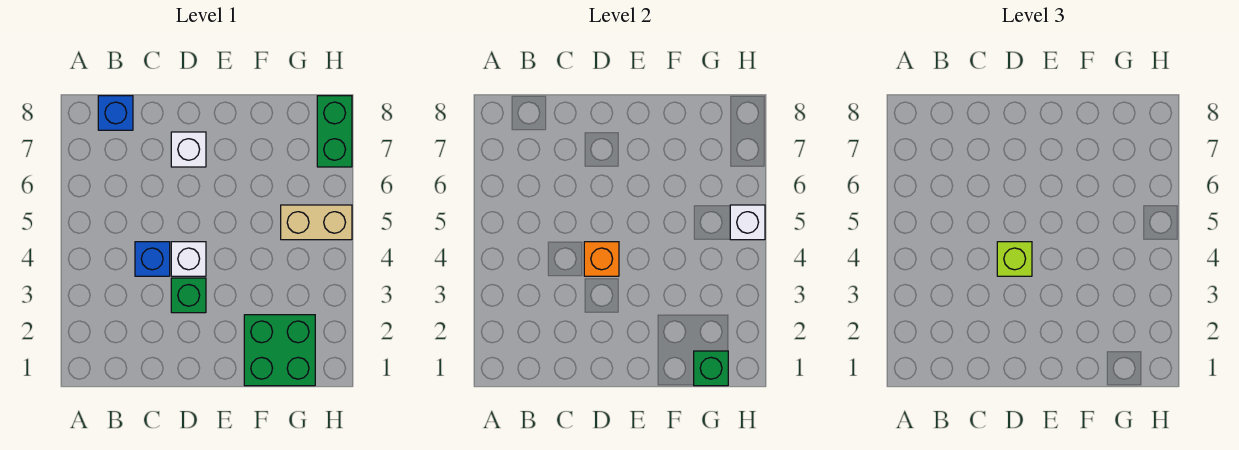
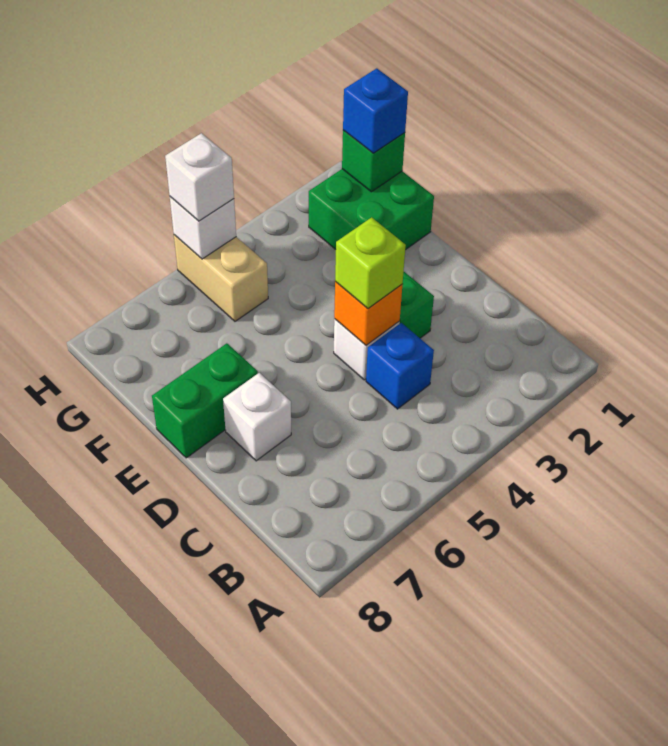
blue brick B8 level 1 -> blue brick G1 level 3
none -> white brick H5 level 3
green brick H7:H8 level 1 -> green brick E7:E8 level 1

